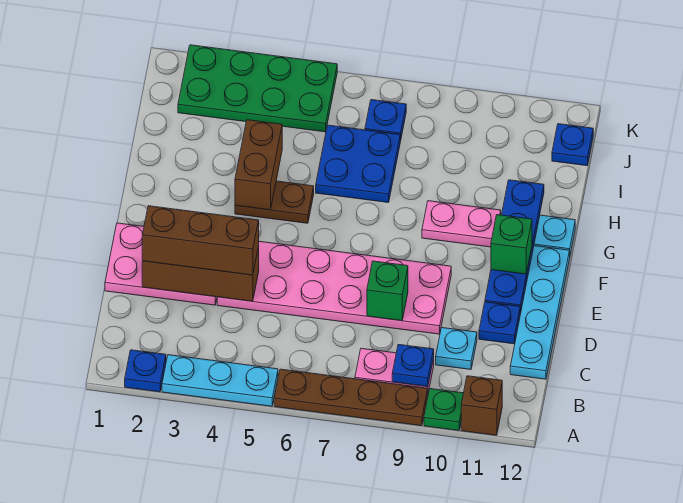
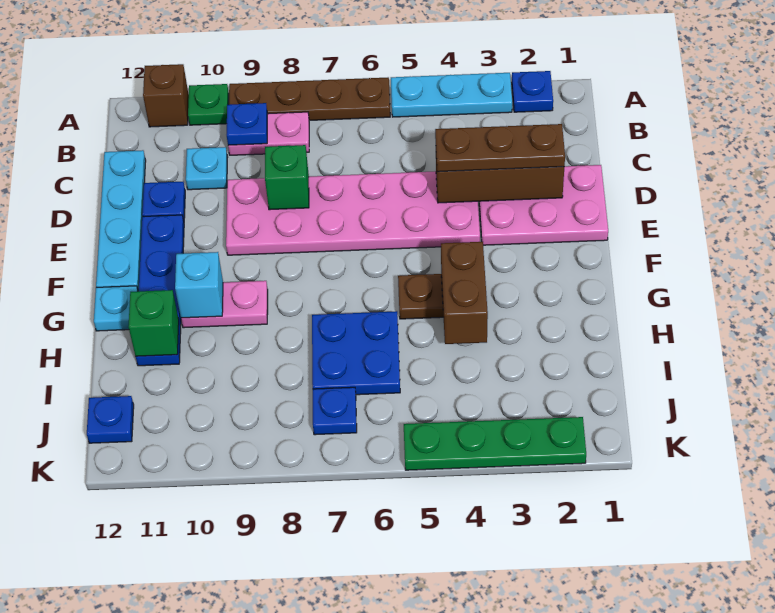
brown brick D2:D4 level 3 -> brown plate D2:D4 level 3
green brick F11 level 2 -> green brick H11 level 2
none -> cyan brick G10 level 2
green plate J2:K5 level 1 -> green plate K2:K5 level 1

